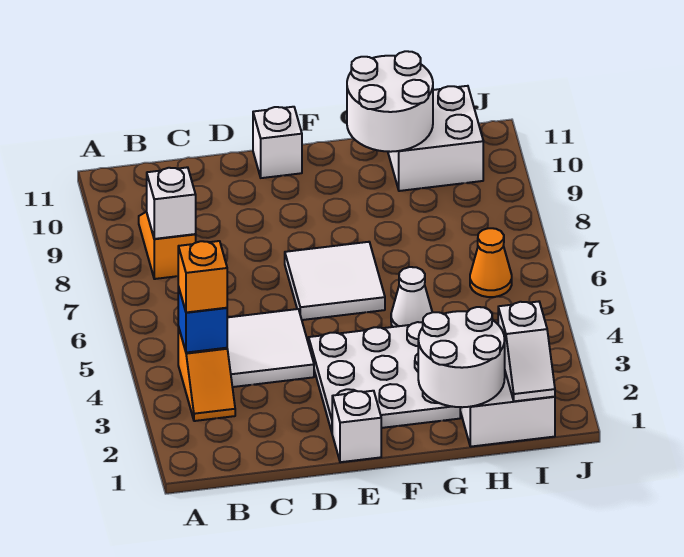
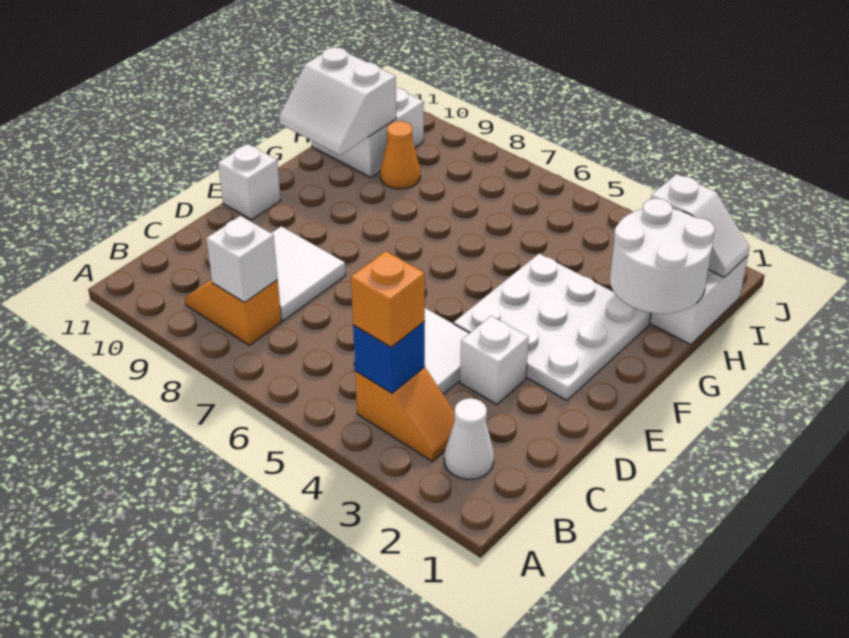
white brick E1 level 1 -> white brick D3 level 1
white tile E6:F7 level 1 -> white tile C8:D9 level 1
white cone G5 level 1 -> white cone B2 level 1
white round brick G10:H11 level 2 -> white slope G10:H11 level 2 top H
orange cone I6 level 1 -> orange cone H9 level 1

